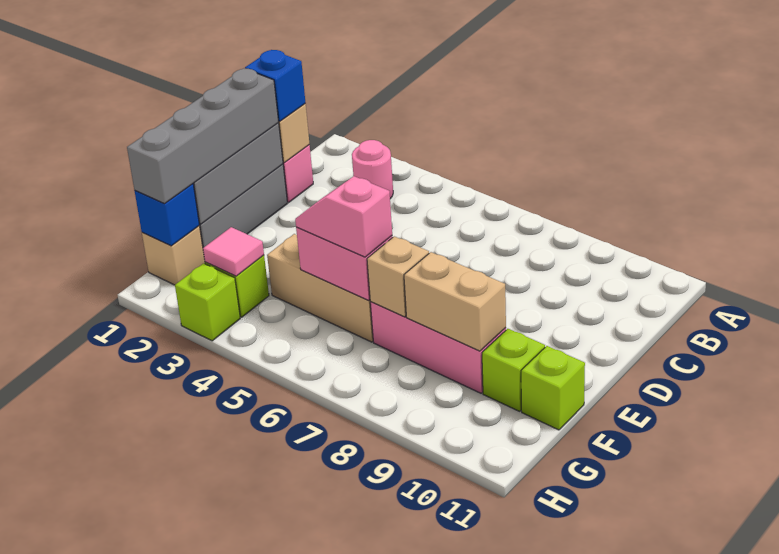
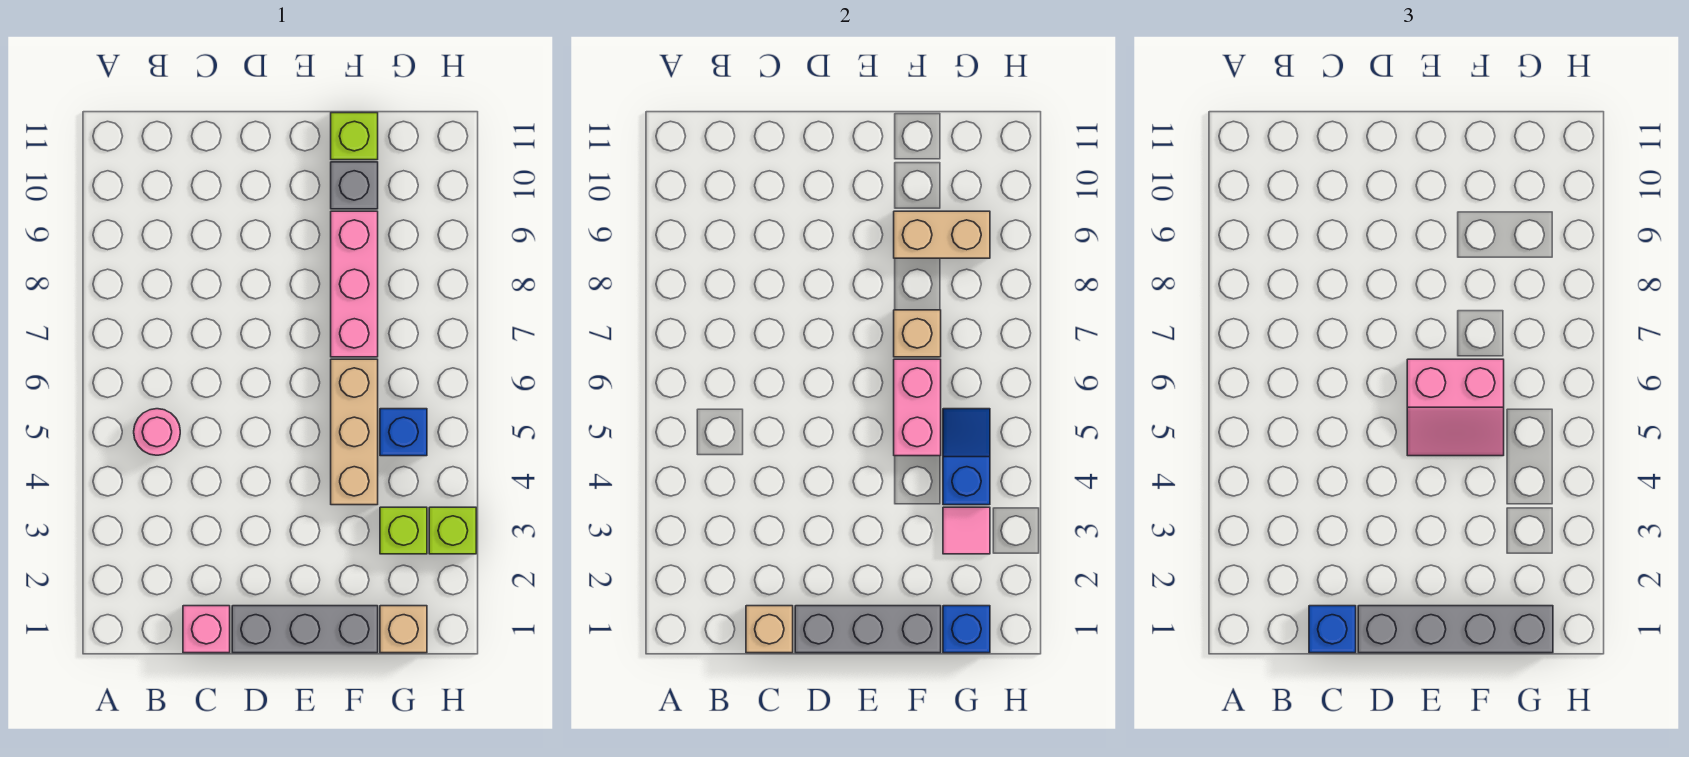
pink round brick B3 level 1 -> pink round brick B5 level 1
pink slope F5:F6 level 3 top 6 -> pink slope E5:F6 level 3 top 6
tan brick F8:F9 level 2 -> tan brick F9:G9 level 2
lime brick F10 level 1 -> grey brick F10 level 1
none -> blue slope G4:G5 level 2 top 4
none -> blue brick G5 level 1

